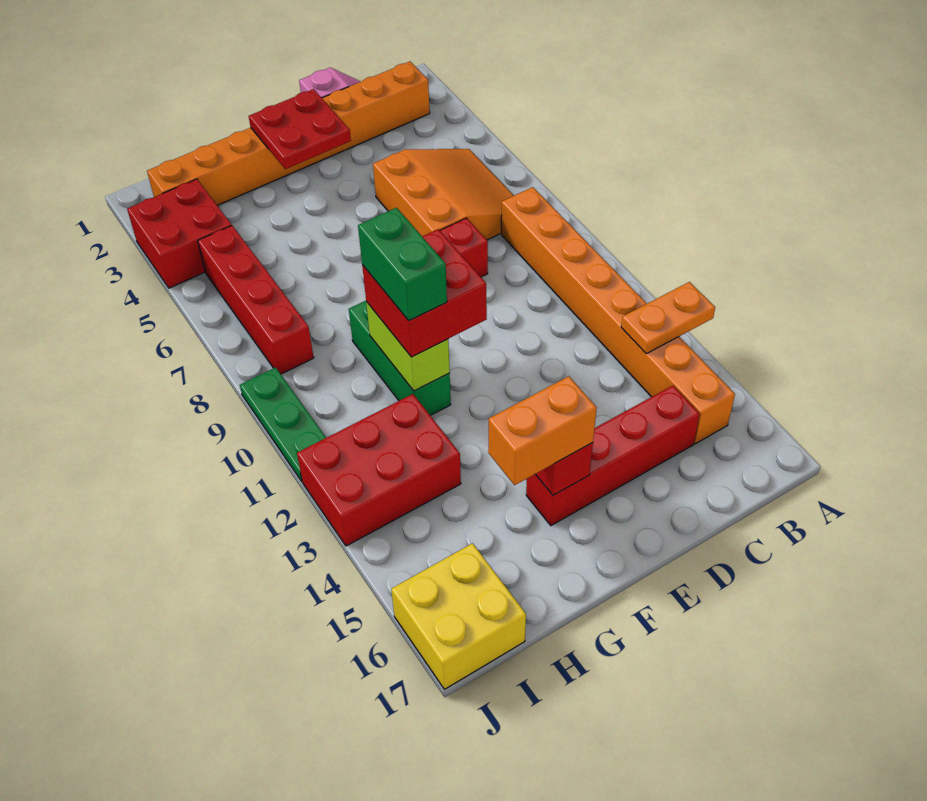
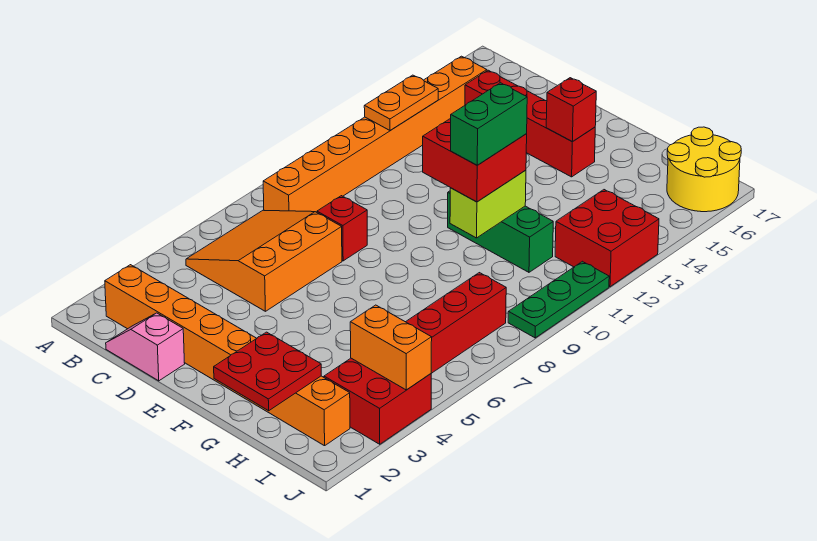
orange plate A13:B13 level 2 -> orange plate B12:B13 level 2
red plate E2:F3 level 2 -> red plate G1:H2 level 2
orange brick F15:G15 level 3 -> orange brick I4:J4 level 2
green brick G9:G11 level 1 -> green brick F11:H11 level 1
red brick H12:J13 level 1 -> red brick I12:J13 level 1
yellow brick I16:J17 level 1 -> yellow round brick I16:J17 level 1

